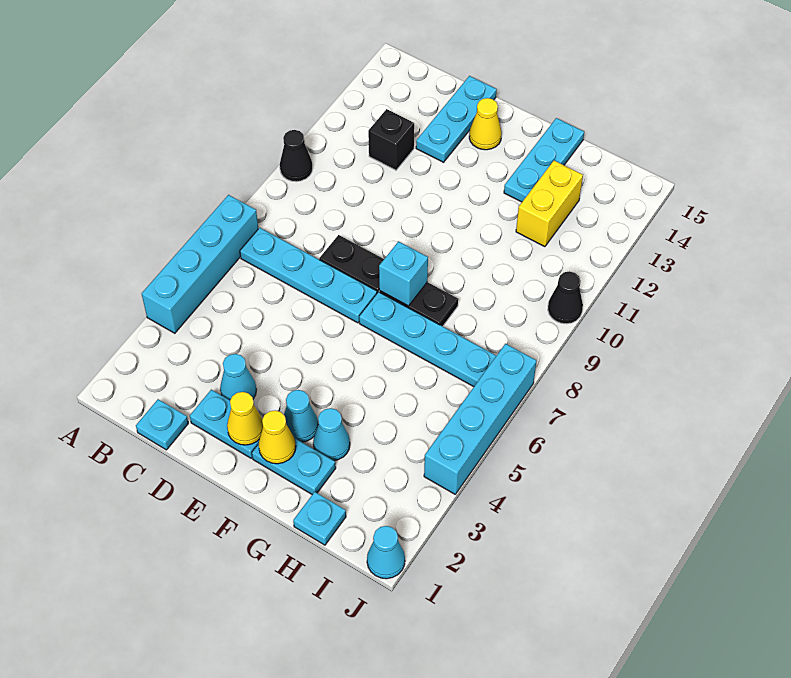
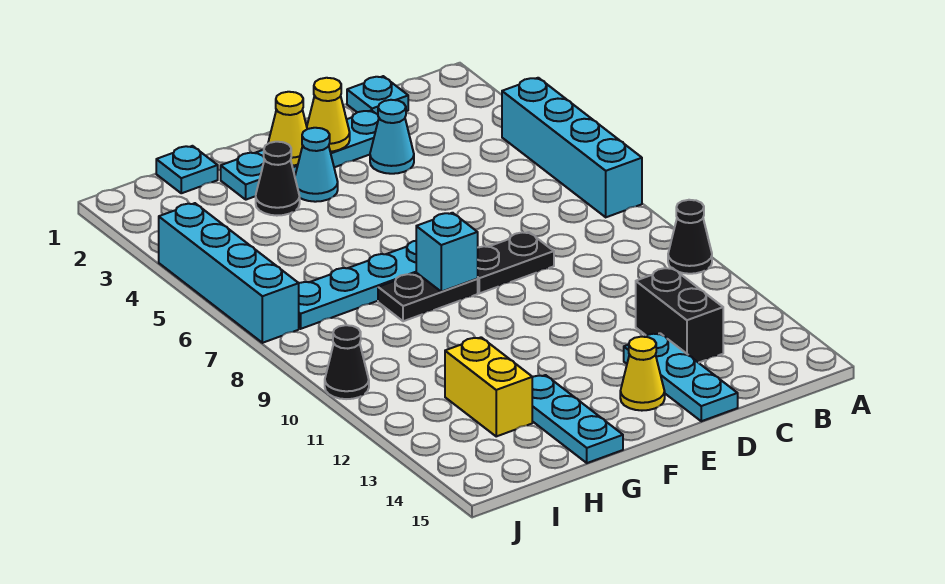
cyan plate B7:E7 level 1 -> none
black brick C12 level 1 -> black brick C12:C13 level 1
cyan cone G3 level 1 -> black cone G3 level 1
cyan cone J1 level 1 -> none

